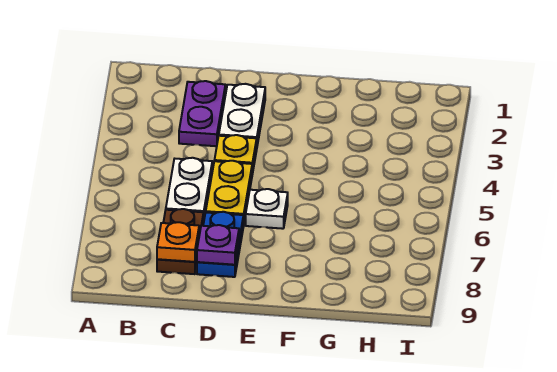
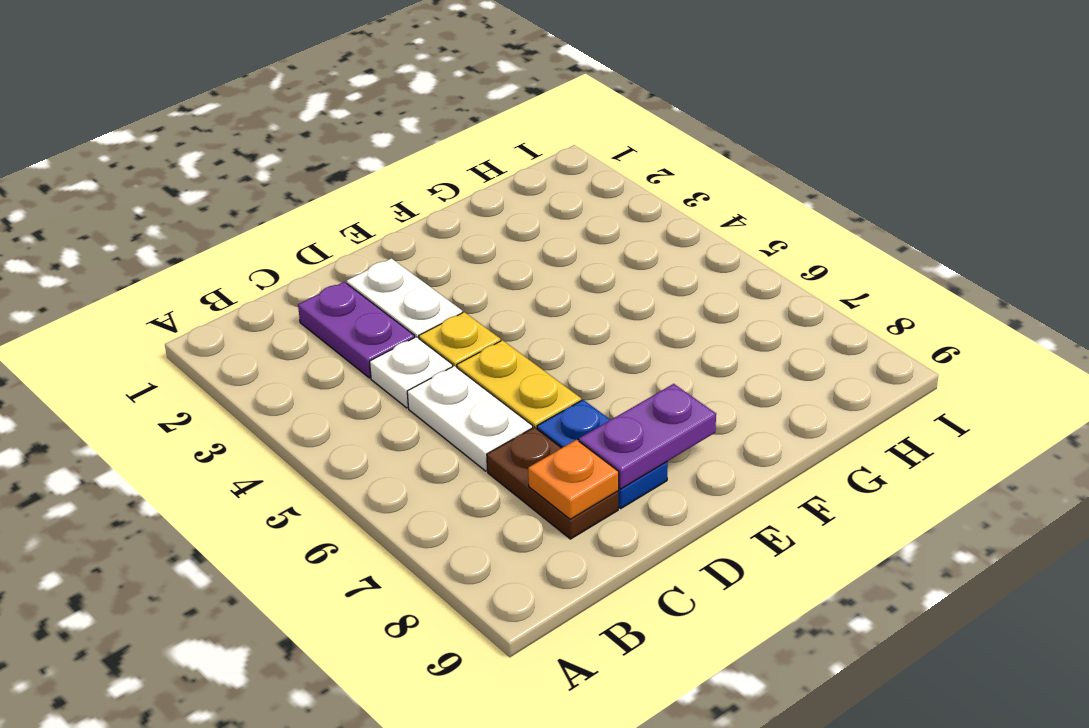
purple plate D8 level 2 -> purple plate D8:E8 level 2
white plate E6 level 1 -> white plate C4 level 1

